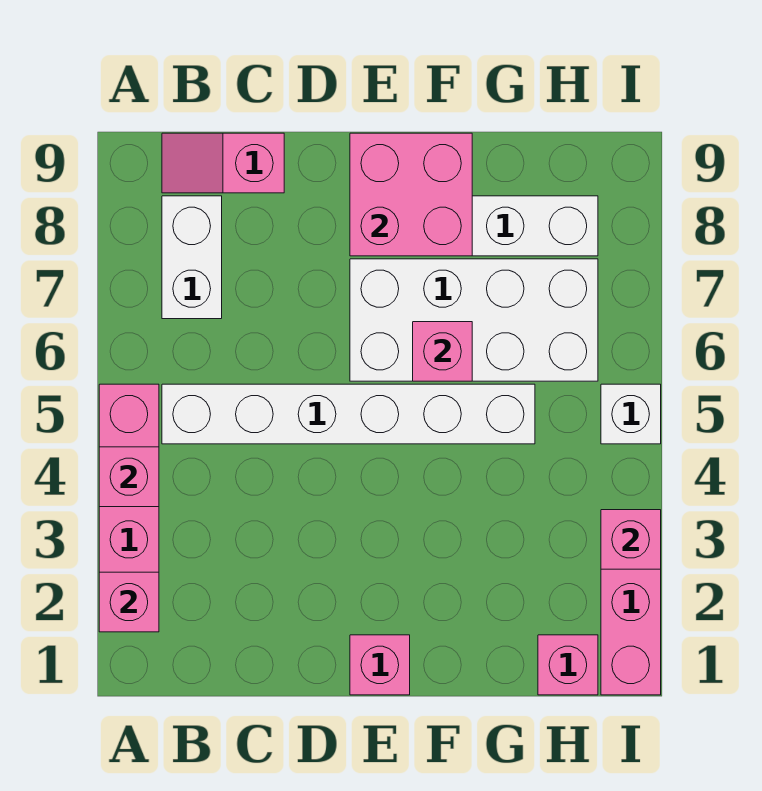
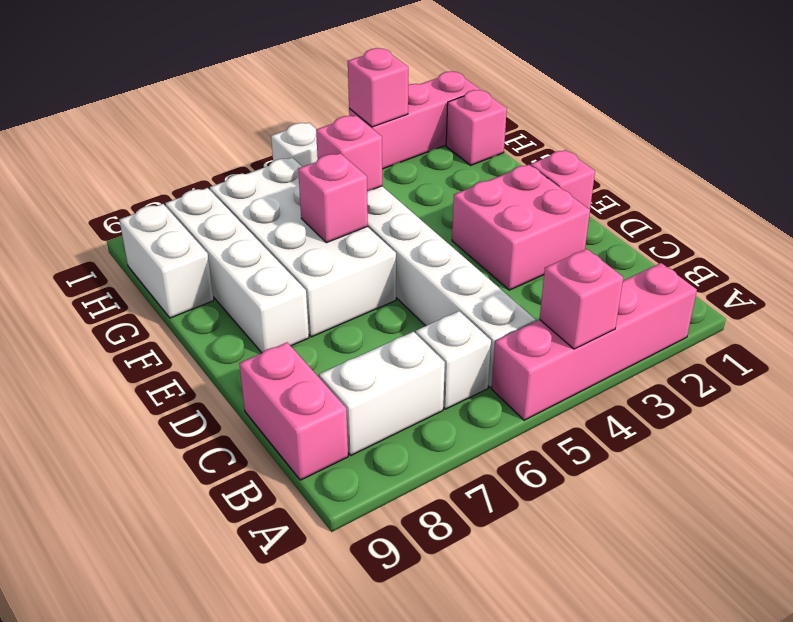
pink brick A2 level 2 -> pink brick G5 level 2
none -> white brick B6 level 1
pink slope B9:C9 level 1 top C -> pink brick B9:C9 level 1
pink brick E8:F9 level 2 -> pink brick D2:E3 level 1
none -> white brick G9:H9 level 1

